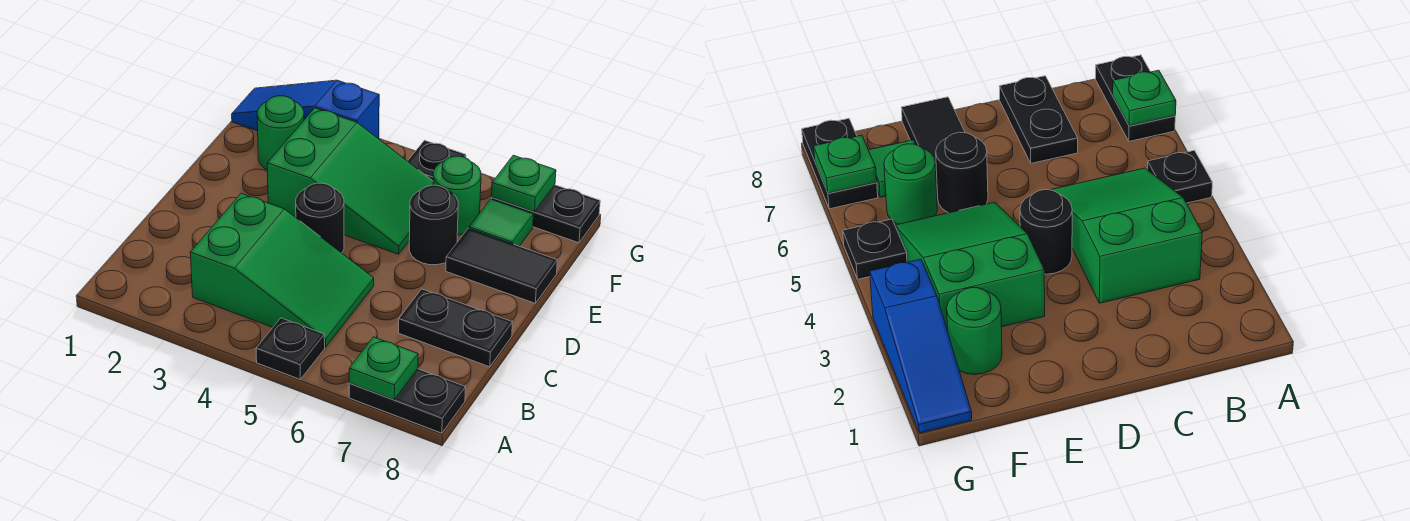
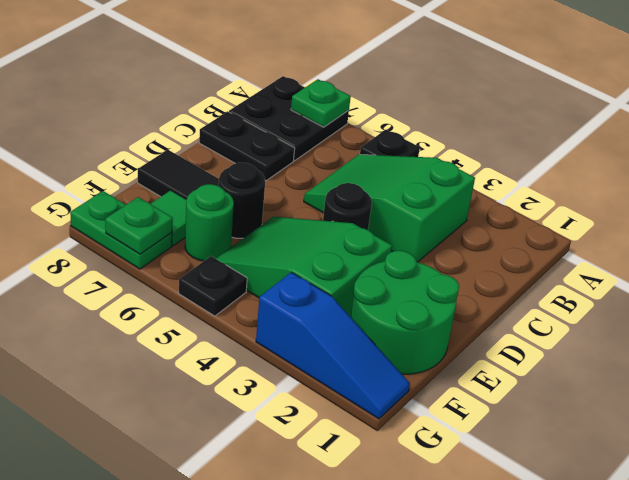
black plate A7:A8 level 1 -> black plate A7:B8 level 1
green round brick F2 level 1 -> green round brick E1:F2 level 1
black plate G7:G8 level 1 -> green plate G7:G8 level 1

